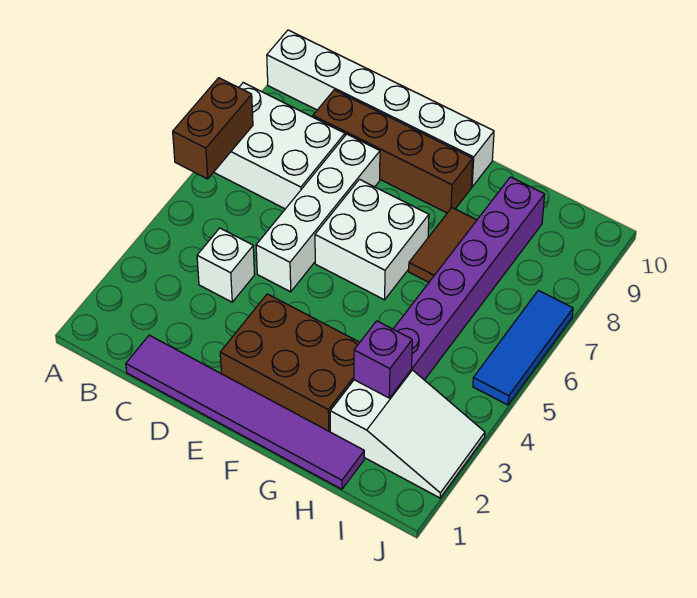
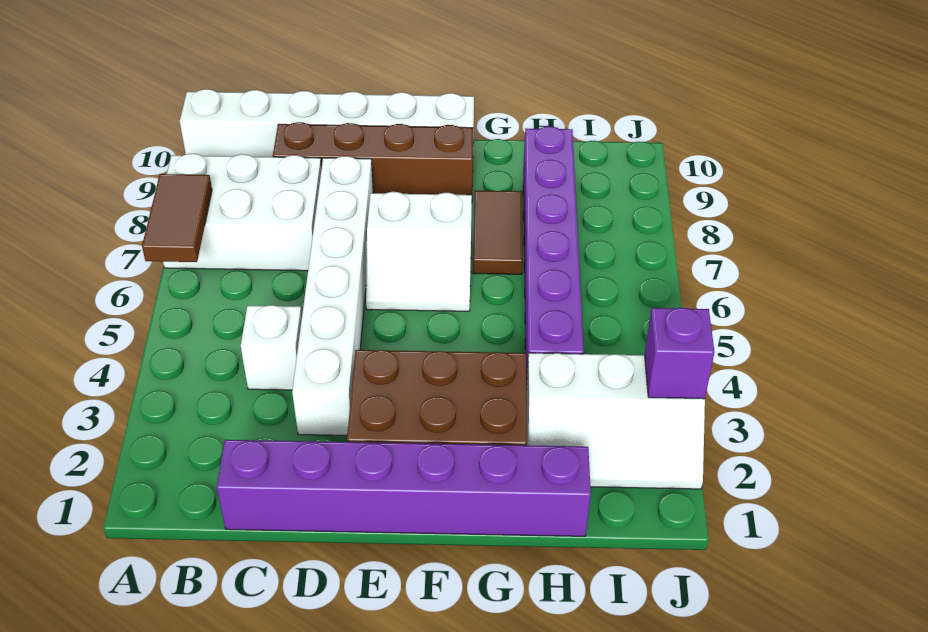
brown brick A6:A7 level 2 -> brown tile A6:A7 level 2
purple tile C1:H1 level 1 -> purple brick C1:H1 level 1
white brick D5:D8 level 1 -> white brick D3:D8 level 1
white brick E6:F7 level 1 -> white slope E6:F7 level 1 top 7
white slope H2:J3 level 1 top H -> white slope H2:J3 level 1 top 3
purple brick H3 level 2 -> purple brick J3 level 2
blue tile J5:J7 level 1 -> none

